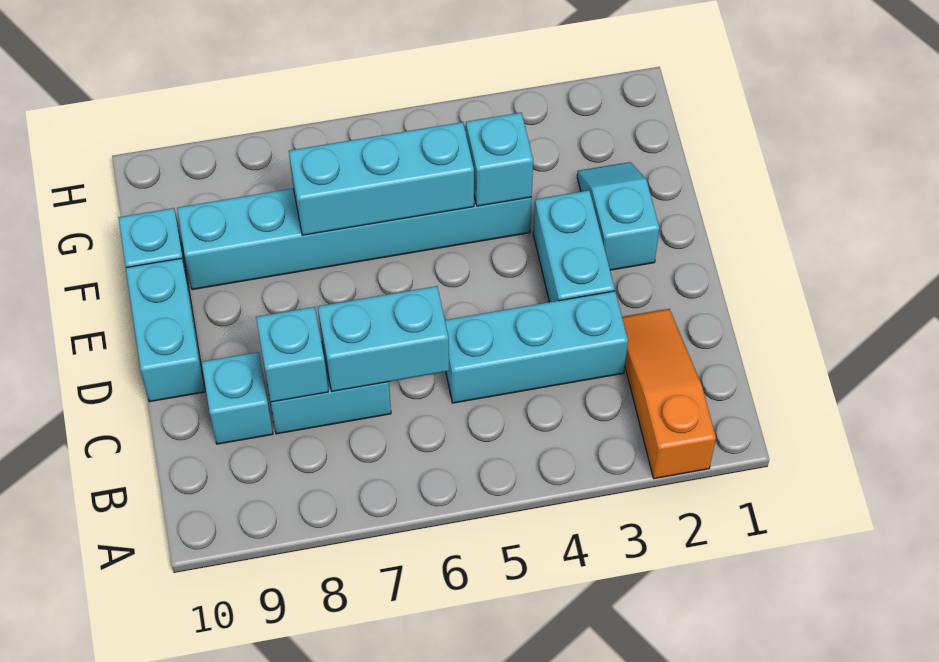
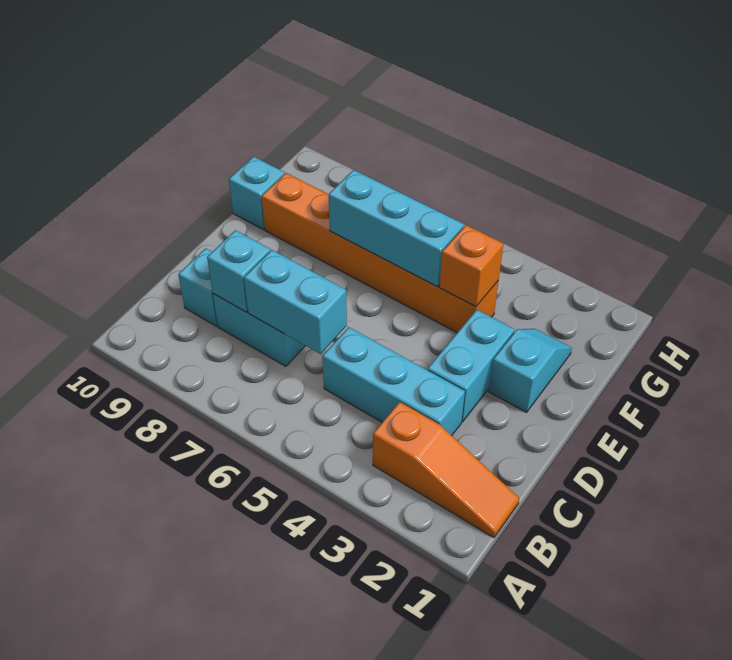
orange slope A2:C2 level 1 top A -> orange slope B1:B3 level 1 top 3
cyan brick D10:E10 level 1 -> none
cyan brick F4:F9 level 1 -> orange brick F4:F9 level 1
cyan brick F4 level 2 -> orange brick F4 level 2

